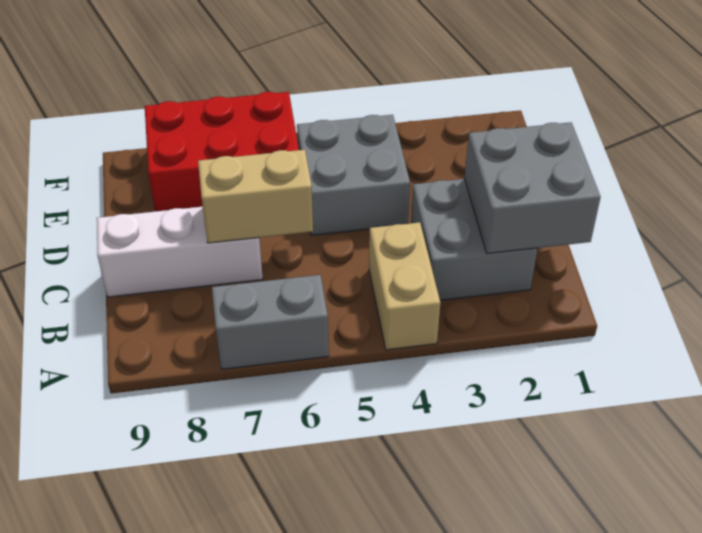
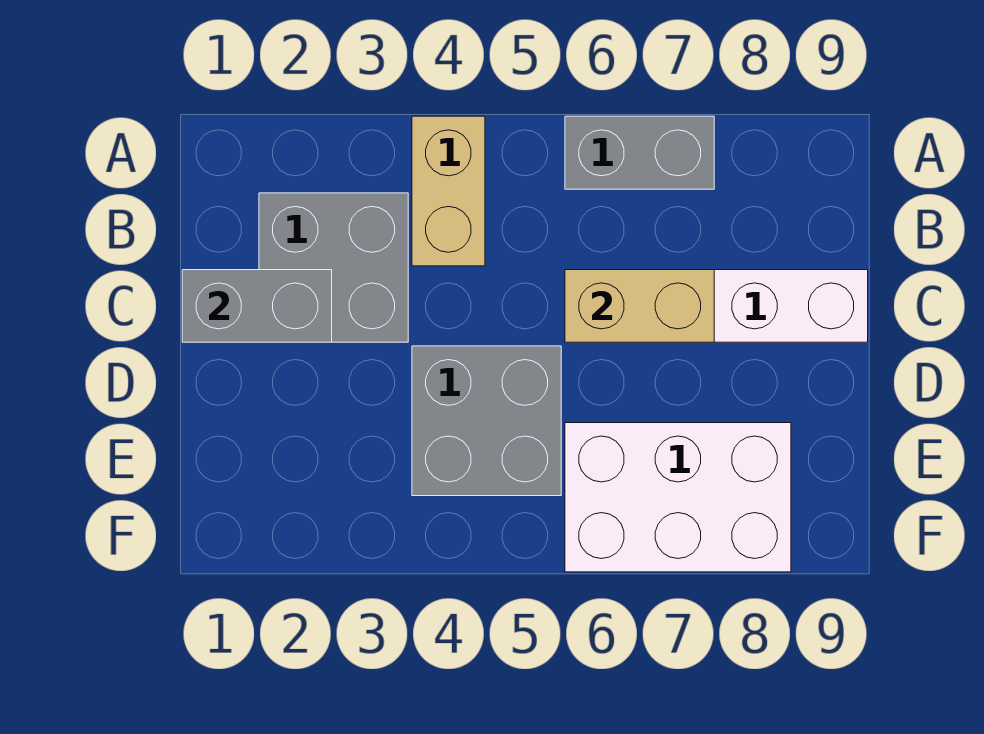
grey brick B1:C2 level 2 -> grey brick C1:C2 level 2
red brick E6:F8 level 1 -> white brick E6:F8 level 1

